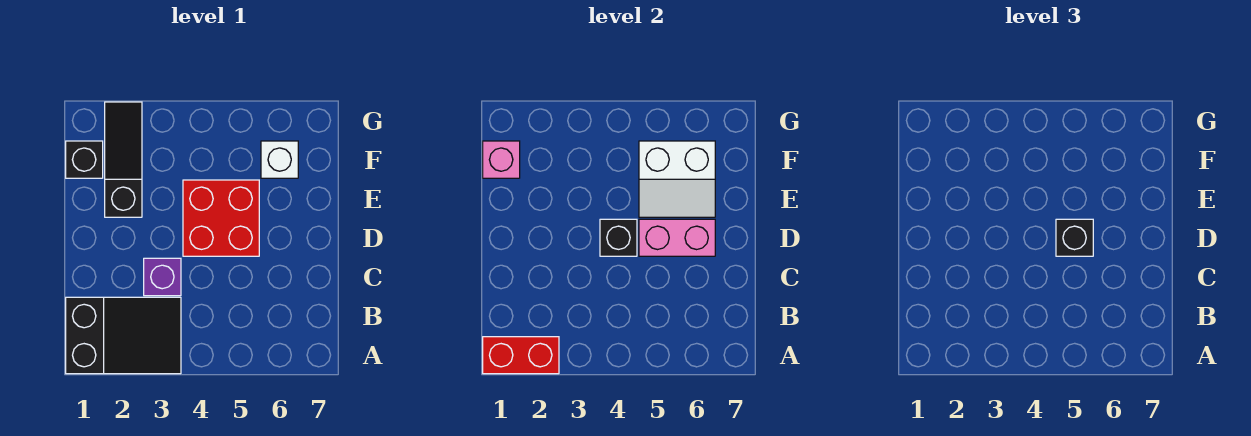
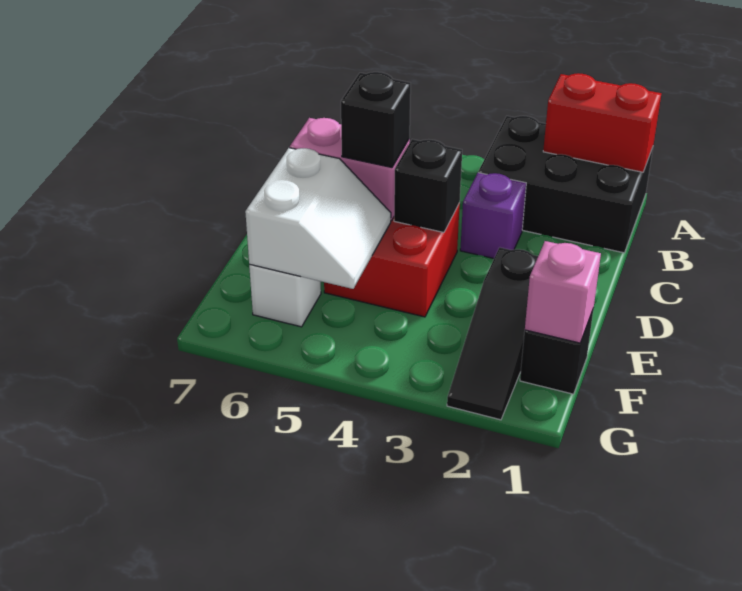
black slope A1:B3 level 1 top 1 -> black brick A1:B3 level 1
white slope E5:F6 level 2 top F -> white slope E5:F6 level 2 top 6

